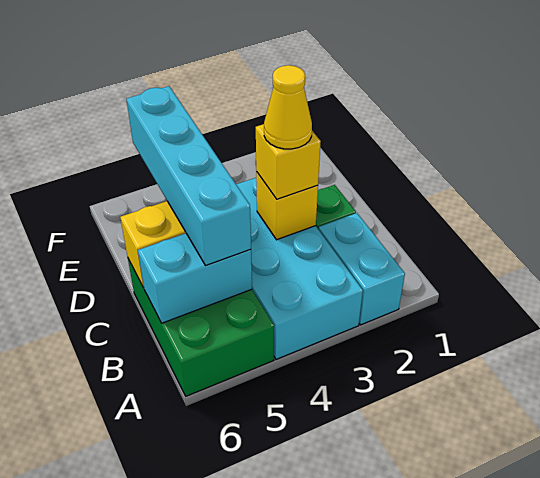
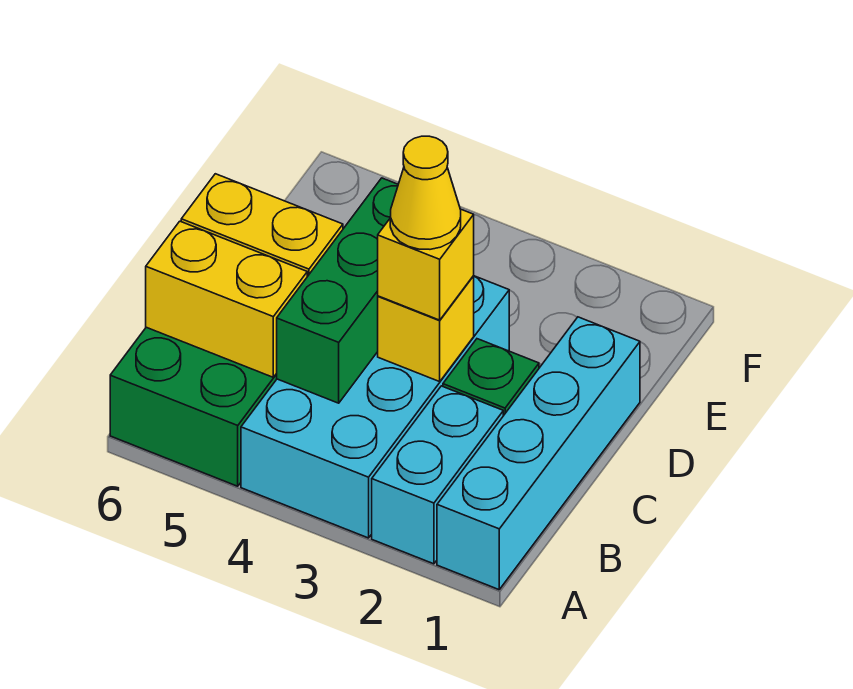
none -> green brick B4:D4 level 2
cyan brick B5:B6 level 2 -> yellow brick B5:B6 level 2
cyan brick B5:E5 level 3 -> cyan brick A1:D1 level 1

